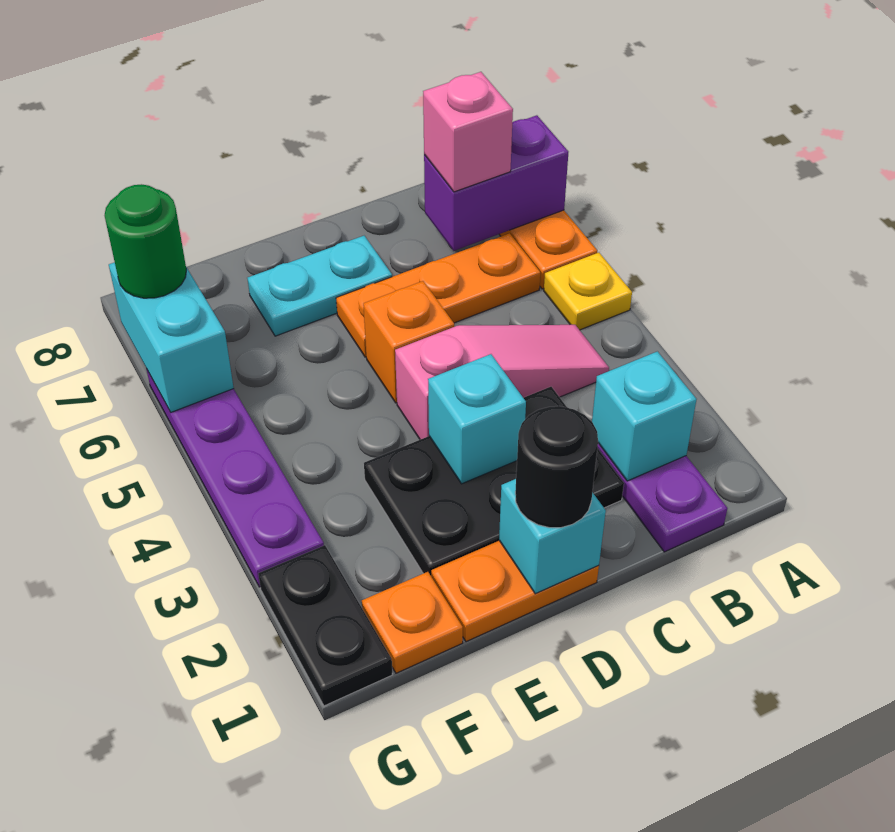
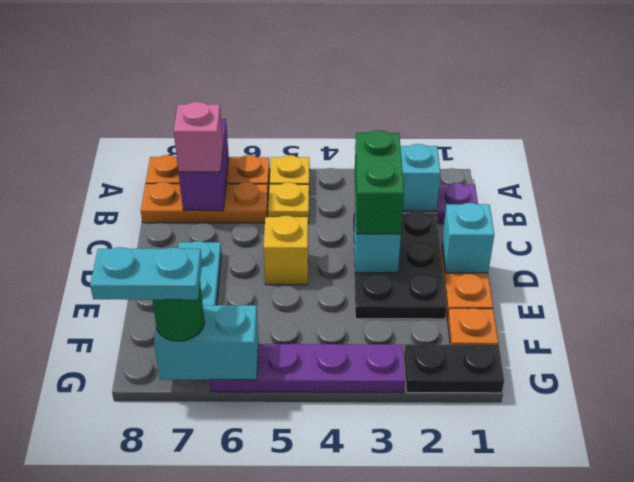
pink slope B4:D4 level 1 top D -> none
none -> yellow plate B5 level 1
orange plate B6:D6 level 1 -> orange plate B6:B8 level 1
none -> green brick C3:D3 level 3
black round brick D1 level 3 -> none
orange brick D5 level 1 -> yellow brick D5 level 1
none -> cyan plate G7:G8 level 4

